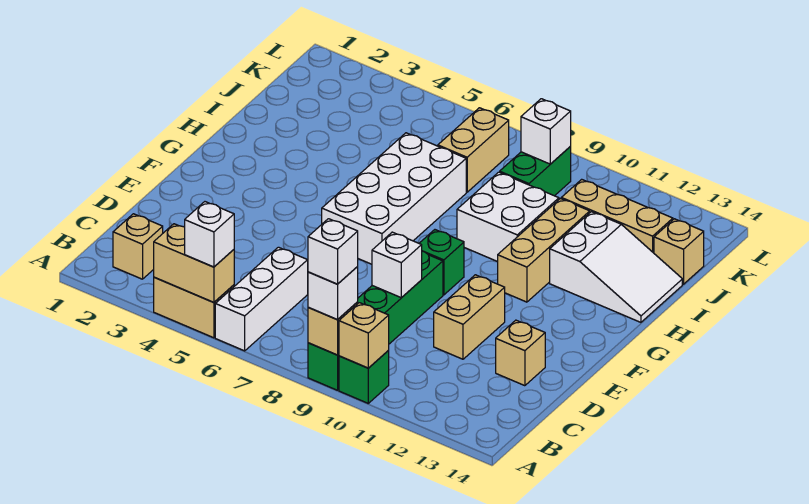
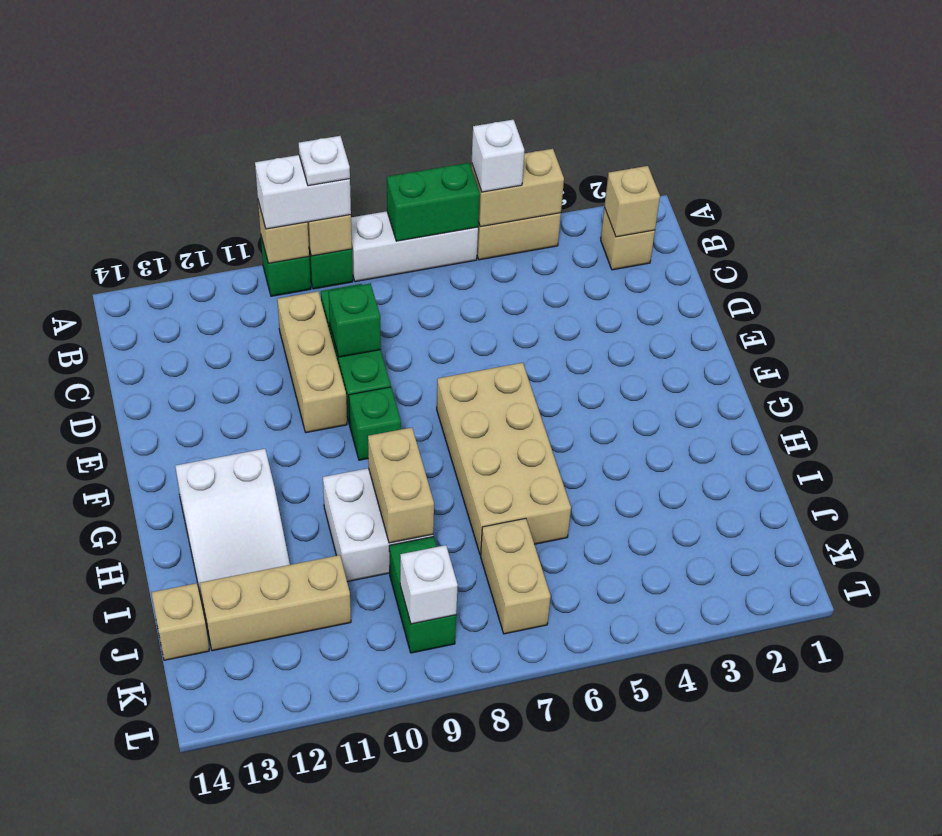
white brick A6:C6 level 1 -> white brick A6:A8 level 1
none -> green brick A6:A7 level 2
white brick A9 level 3 -> white brick A9:A10 level 3
white brick A9 level 4 -> white plate A9 level 4
white brick D9 level 2 -> green brick D9 level 2
tan brick D11:E11 level 1 -> tan brick H9:I9 level 2
tan brick D13 level 1 -> tan brick B2 level 2
white brick F6:I7 level 1 -> tan brick F6:I7 level 1
tan brick G11:I11 level 1 -> tan brick C10:E10 level 1
white slope H12:I14 level 1 top 12 -> white slope G12:I13 level 1 top G

